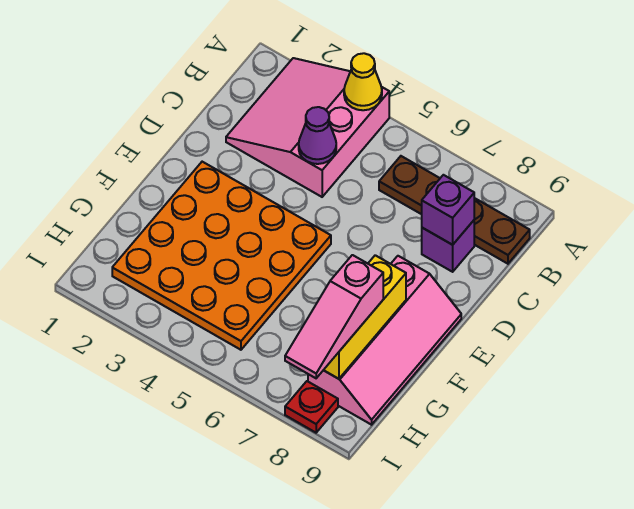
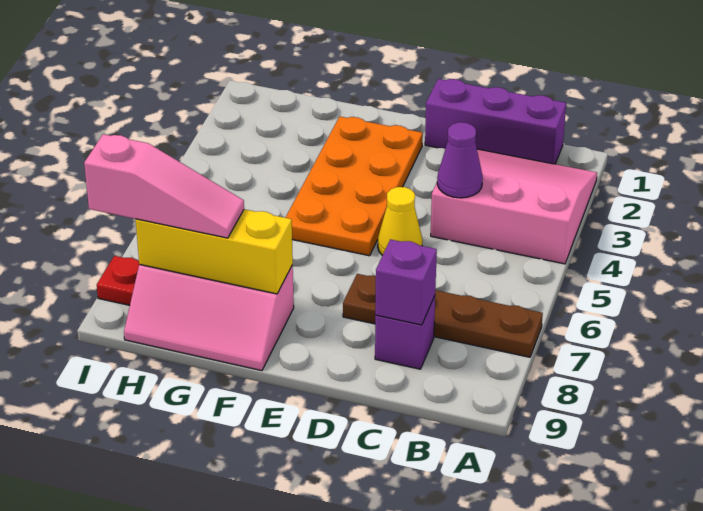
yellow cone A4 level 2 -> yellow cone D5 level 1
none -> purple brick B1:D1 level 1
brown plate B6:B9 level 1 -> brown plate A7:D7 level 1
orange plate E2:H5 level 1 -> orange plate E2:F5 level 1
pink slope E8:H9 level 1 top 8 -> pink slope F8:H9 level 1 top 8
pink slope G8:I8 level 3 top G -> pink slope G8:I8 level 3 top I

